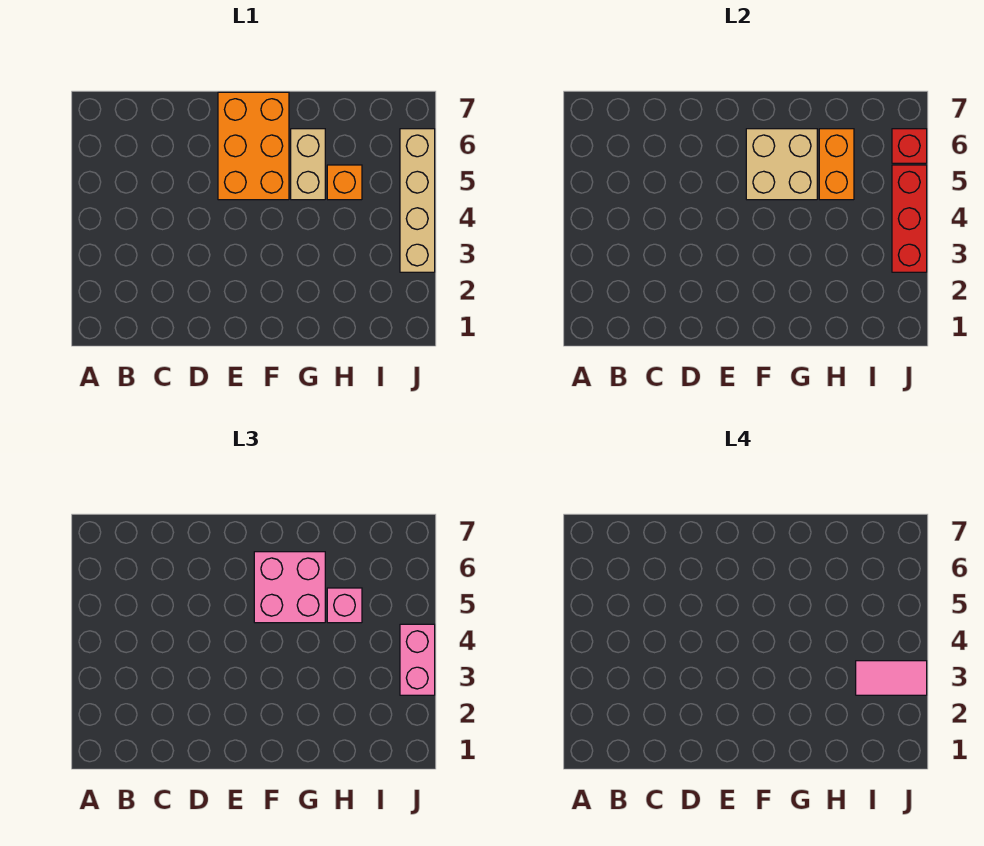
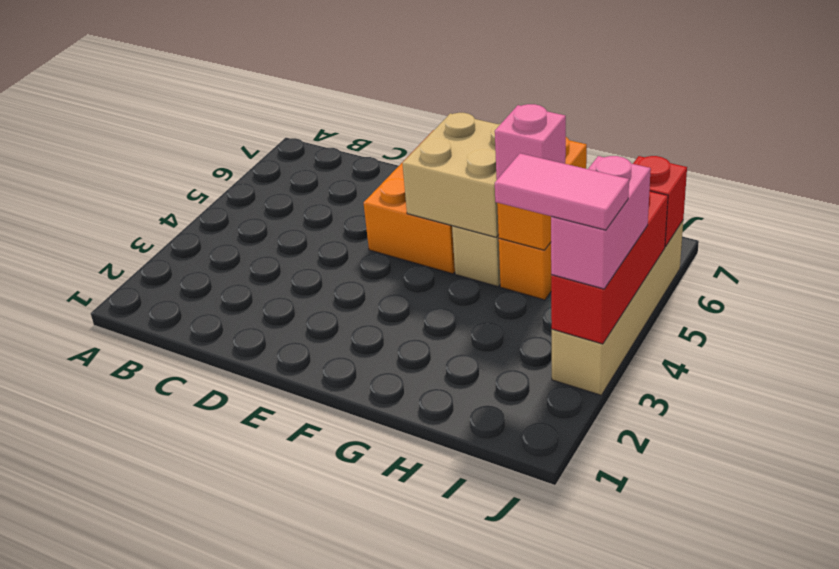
pink brick F5:G6 level 3 -> none

